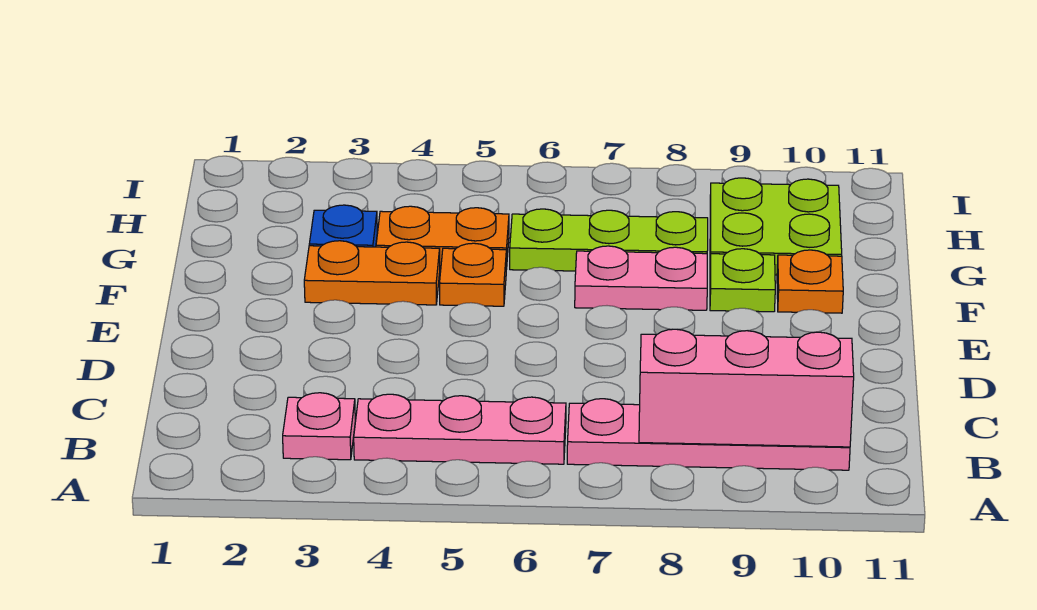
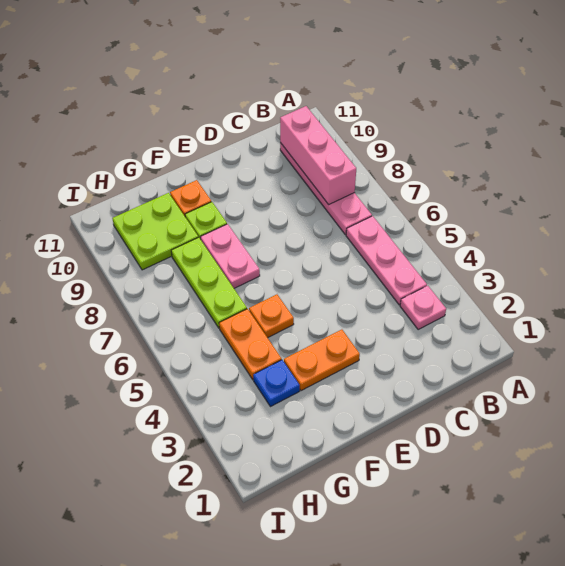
orange plate F3:F4 level 1 -> orange plate E3:F3 level 1

